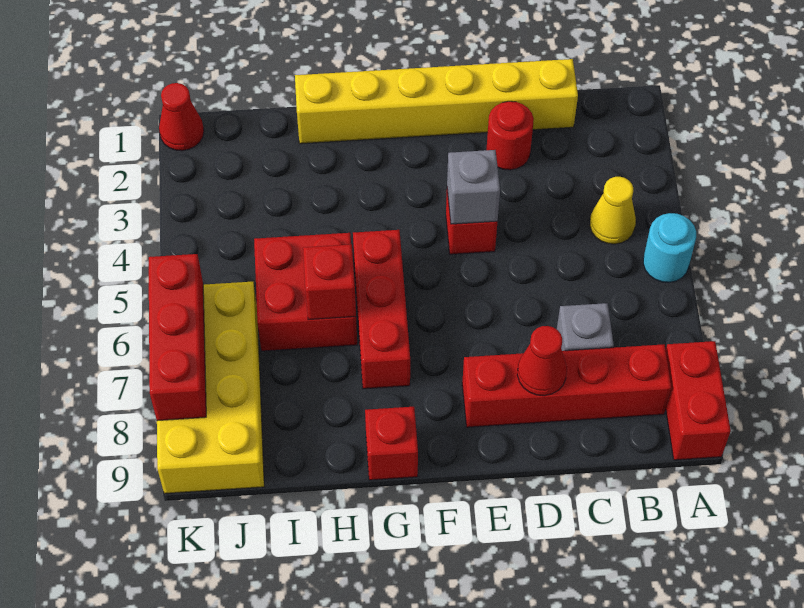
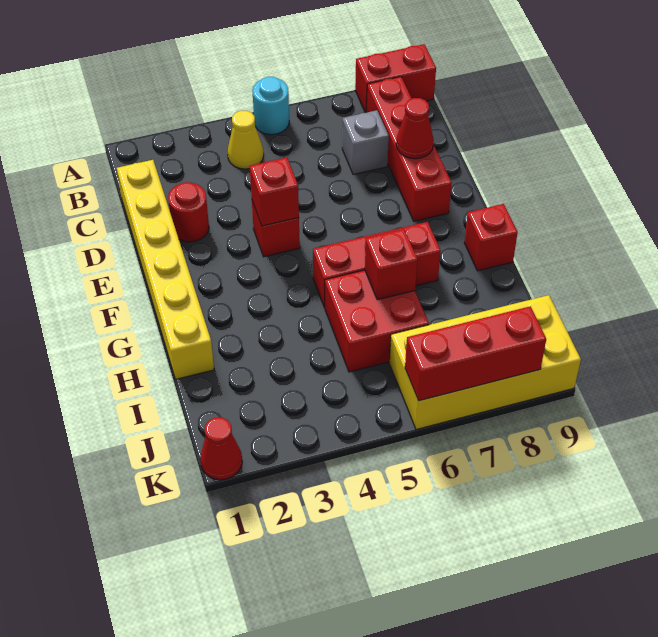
grey brick E4 level 2 -> red brick E4 level 2

